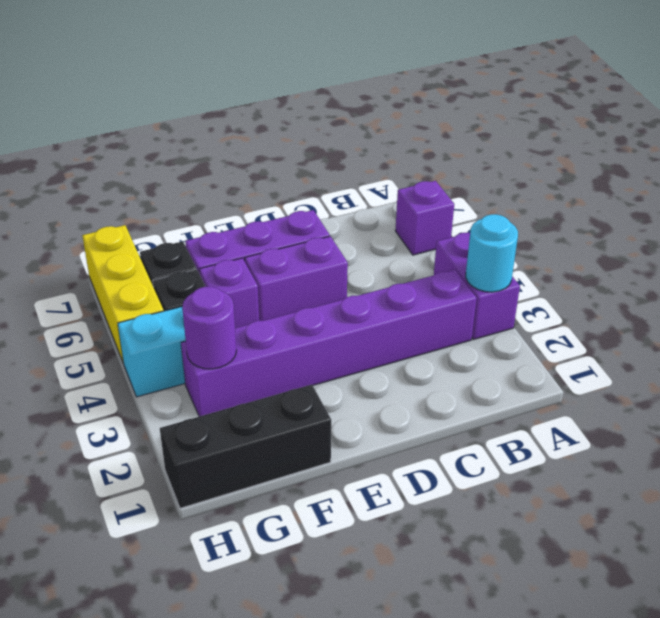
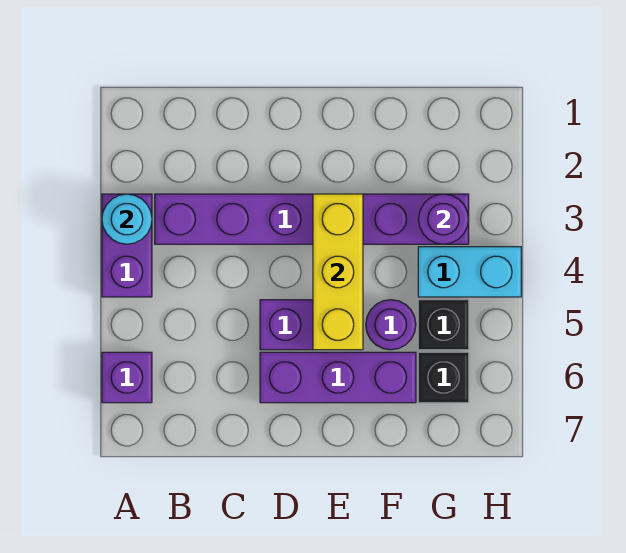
black brick F1:H1 level 1 -> none
purple brick F5 level 1 -> purple round brick F5 level 1
yellow brick H5:H7 level 1 -> yellow brick E3:E5 level 2

